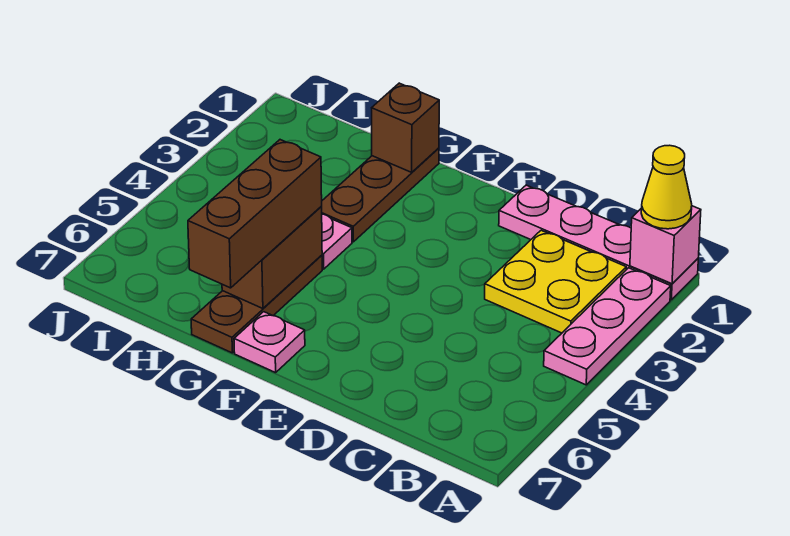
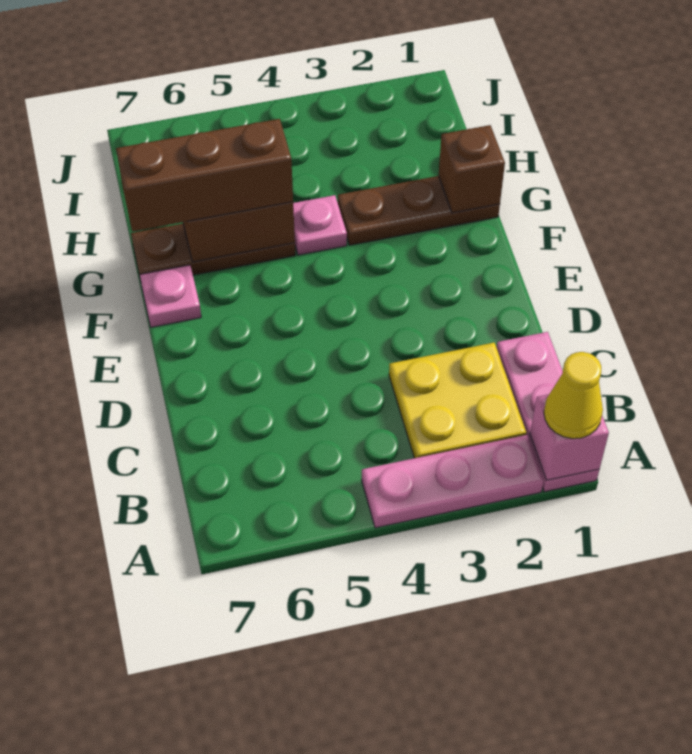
pink plate A1:D1 level 1 -> pink plate A1:C1 level 1

